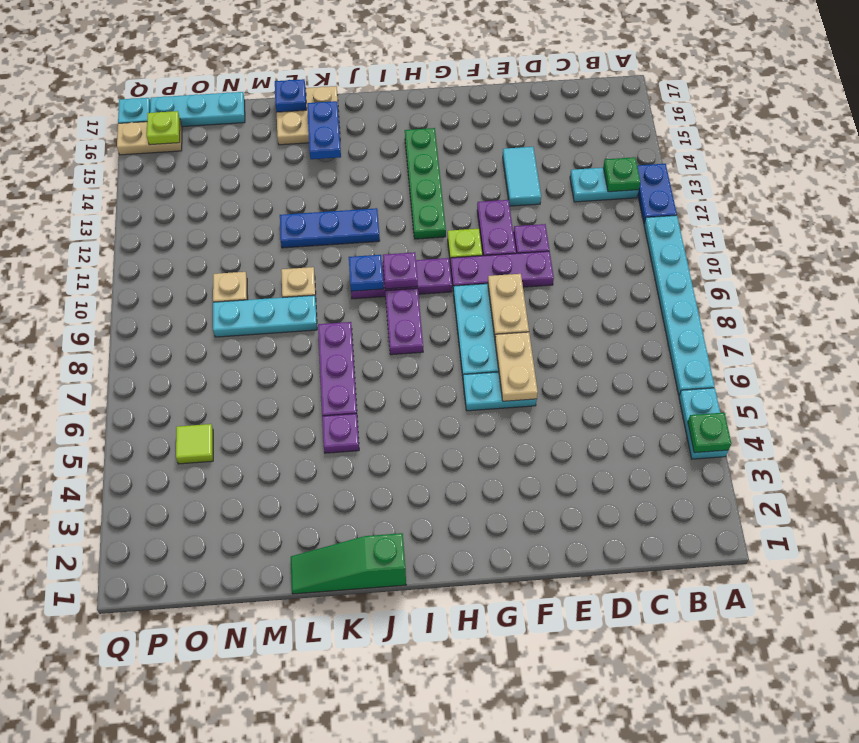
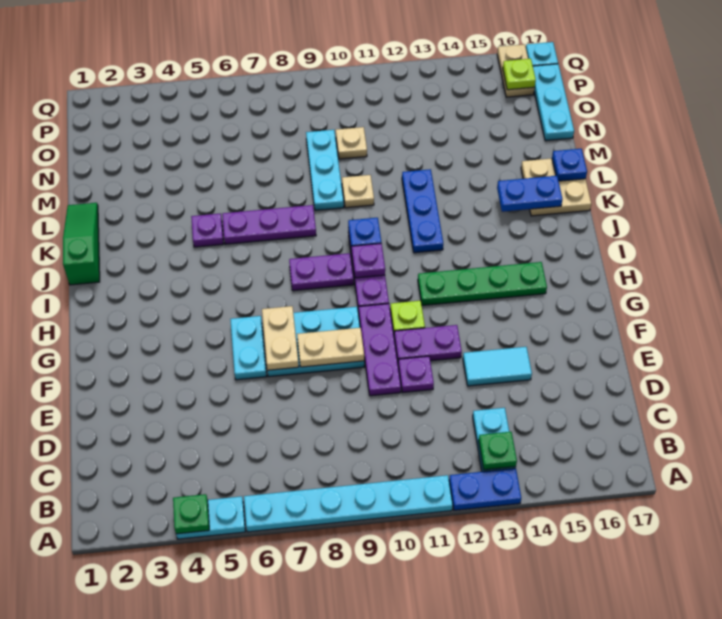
tan plate F6:F7 level 2 -> tan plate F7:G7 level 2
lime tile O5 level 1 -> none

